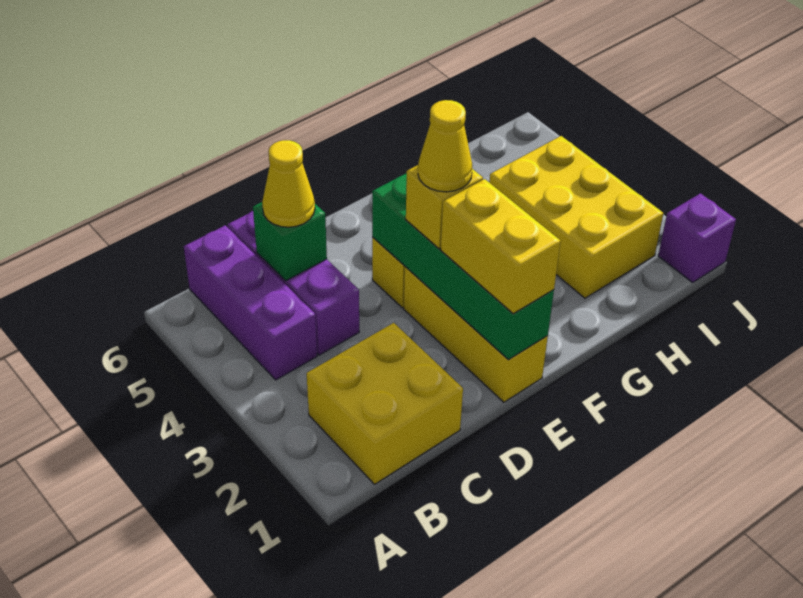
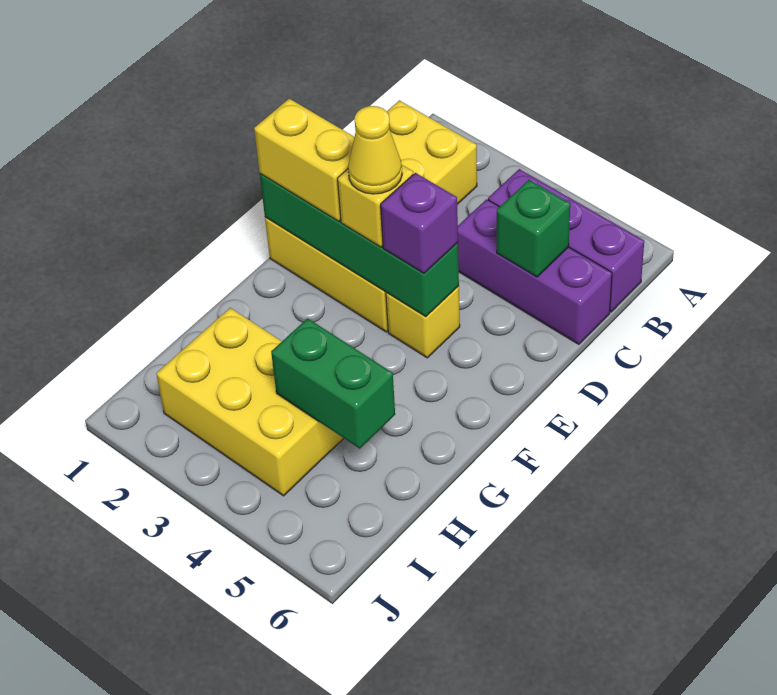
yellow cone C5 level 3 -> none
none -> green brick H4:H5 level 2
purple brick J1 level 1 -> purple brick E4 level 3

